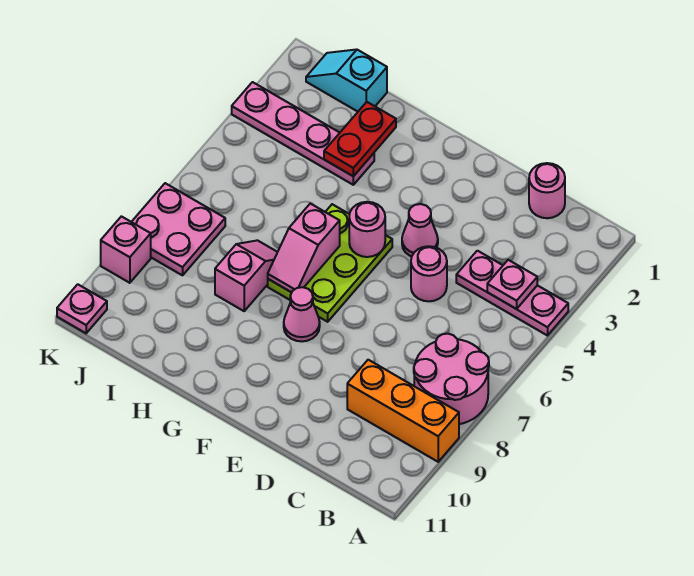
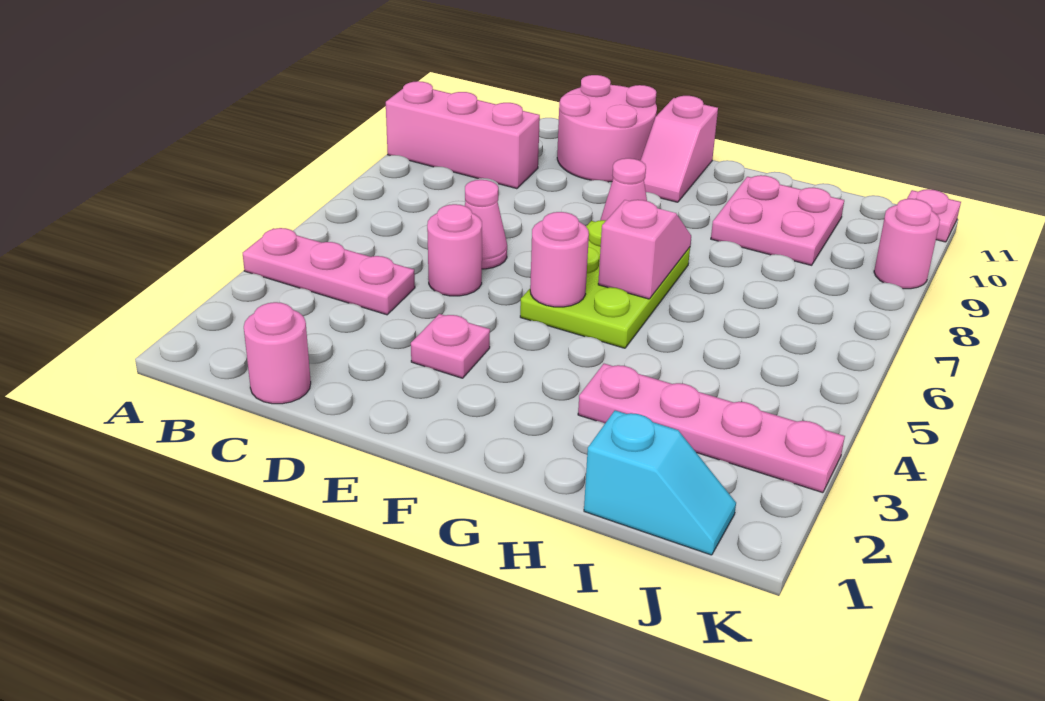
pink round brick A7:B8 level 1 -> pink round brick D10:E11 level 1
orange brick A9:C9 level 1 -> pink brick A9:C9 level 1
pink plate B4 level 2 -> pink plate E3 level 1
pink cone E4 level 1 -> pink cone D6 level 1
red plate H2:H3 level 2 -> none
pink slope H7:H8 level 1 top 8 -> pink slope F10:F11 level 1 top 11
pink plate J7:K8 level 1 -> pink plate H9:I10 level 1
pink brick K9 level 1 -> pink round brick K9 level 1

